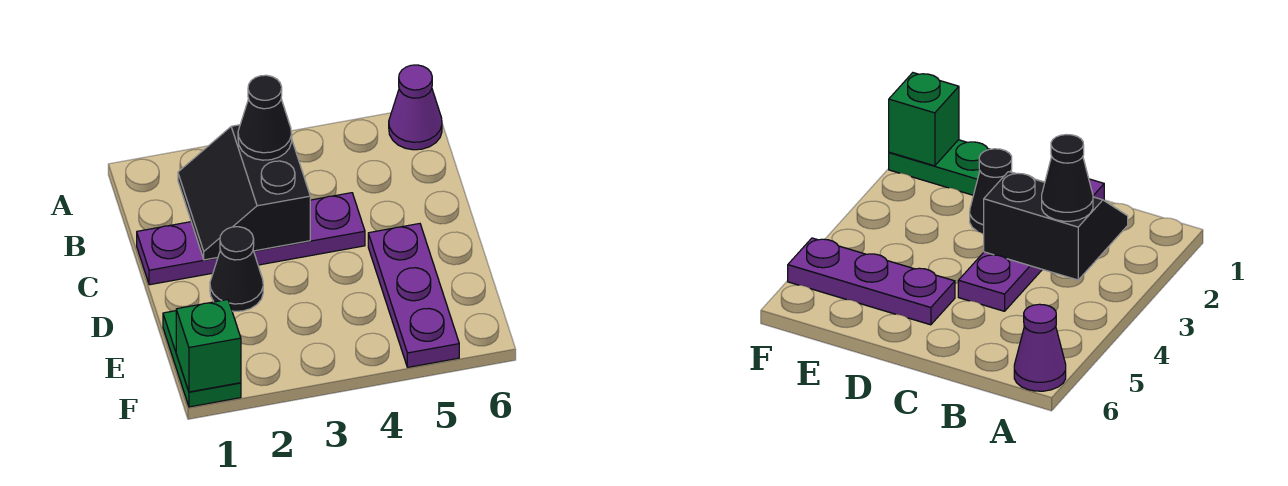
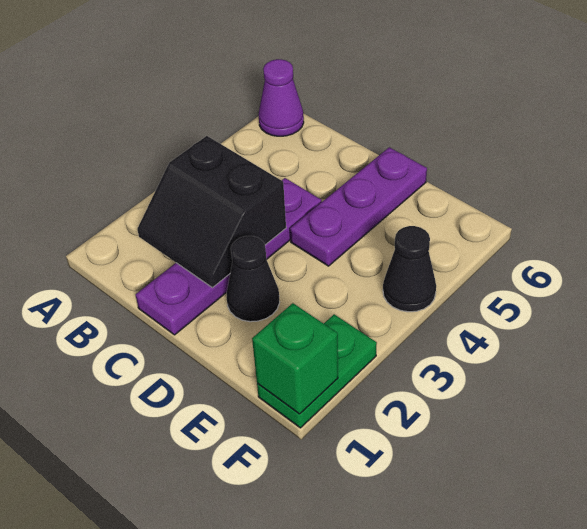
black cone B3 level 3 -> black cone F4 level 1
purple plate D5:F5 level 1 -> purple plate D4:D6 level 1
green plate E1:F1 level 1 -> green plate F1:F2 level 1

